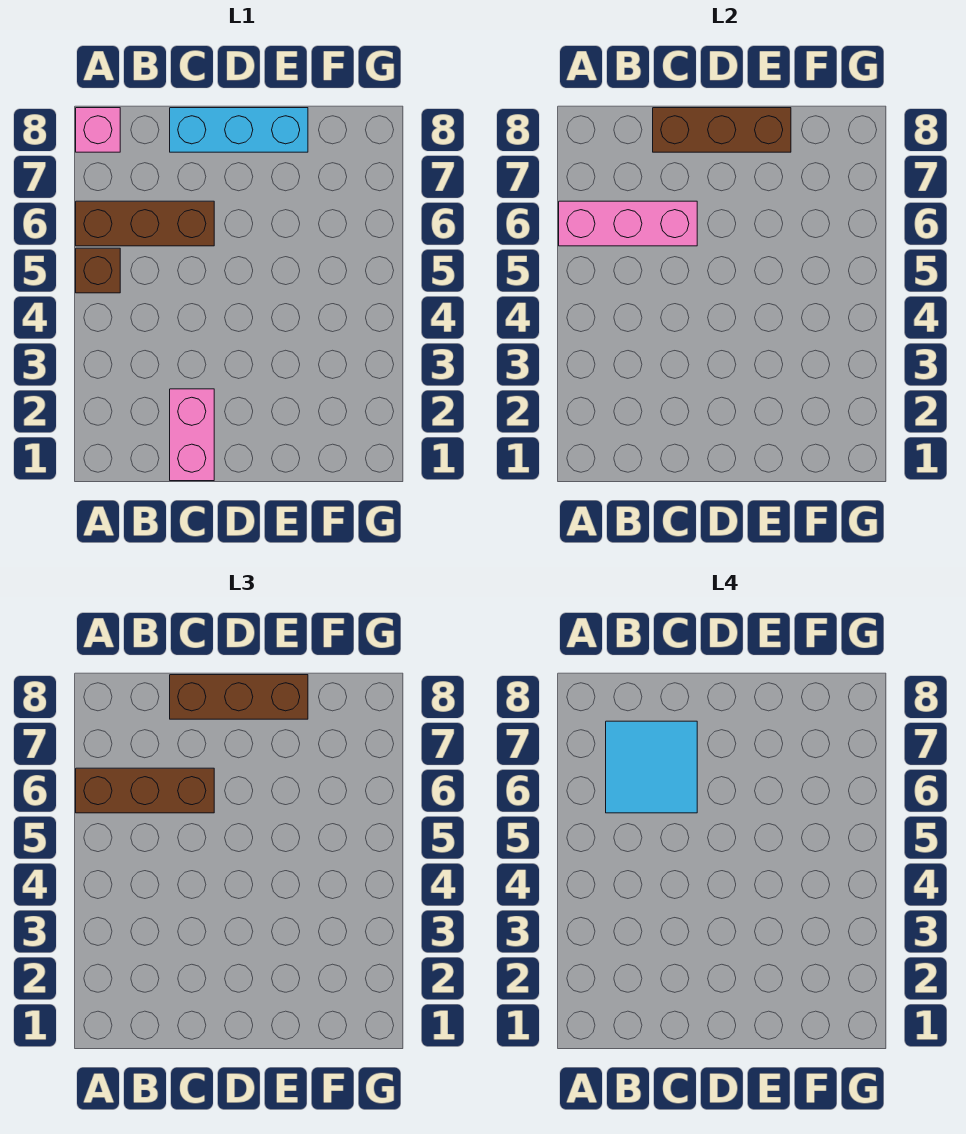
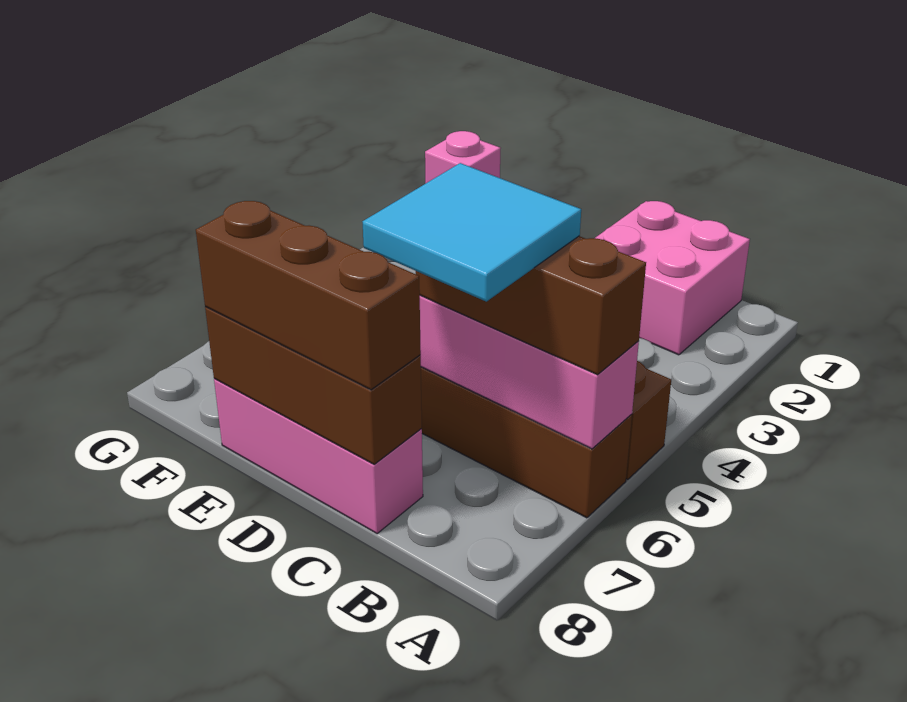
pink brick A8 level 1 -> pink brick G1 level 1
pink brick C1:C2 level 1 -> pink brick B1:C2 level 1
cyan brick C8:E8 level 1 -> pink brick C8:E8 level 1

